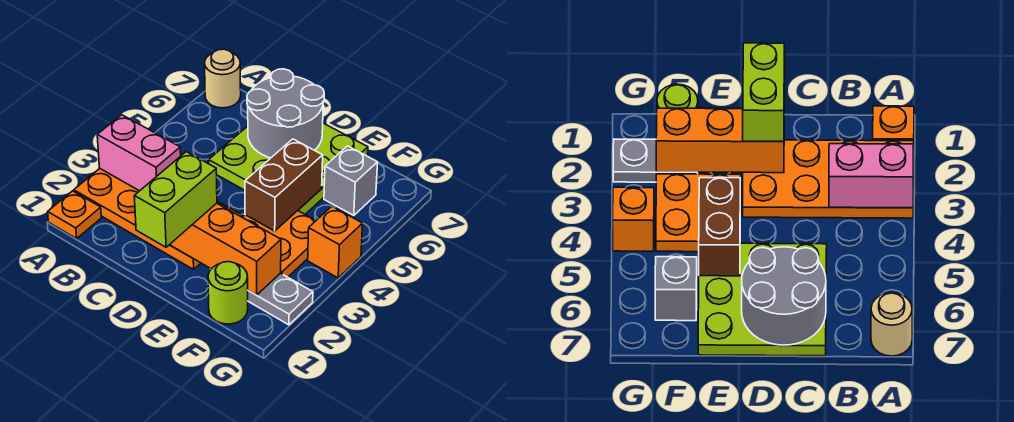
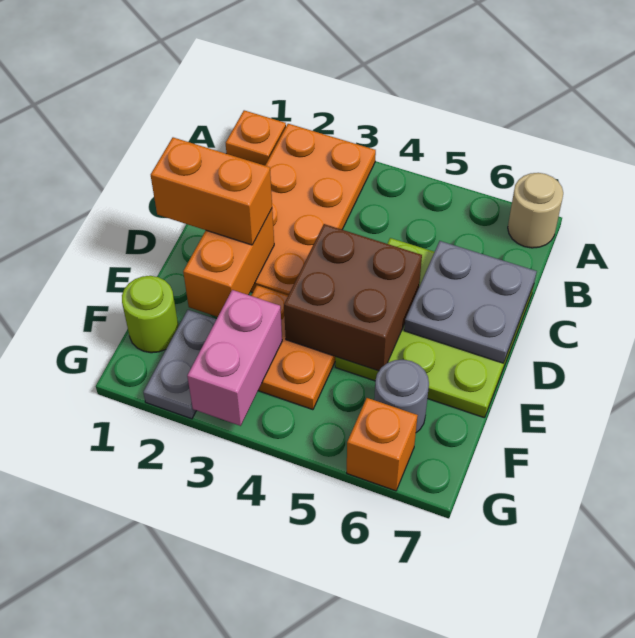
pink brick A3:B3 level 2 -> pink brick F3:G3 level 2
grey round brick C6:D7 level 2 -> grey plate C6:D7 level 2
lime brick D1:D2 level 3 -> orange brick D1:D2 level 3
orange brick D2:F2 level 2 -> orange brick D2:E2 level 2
brown brick E4:E5 level 2 -> brown brick D4:E5 level 2
grey brick F6 level 1 -> grey round brick F6 level 1
orange brick G4 level 1 -> orange brick G6 level 1

